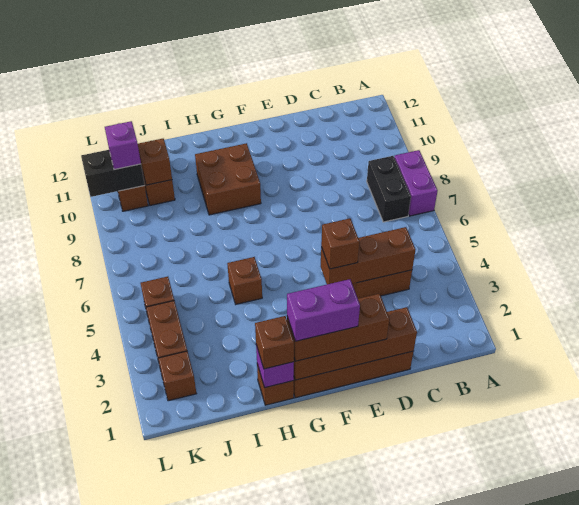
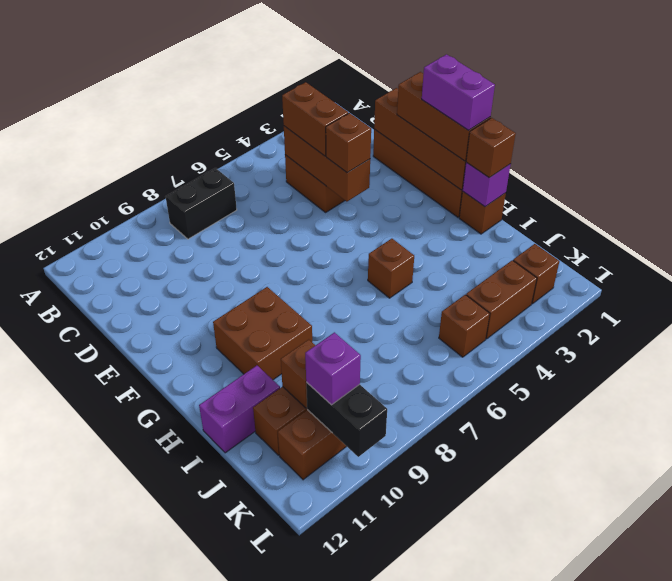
purple brick A7:A8 level 1 -> purple brick I11:I12 level 1
none -> brown brick C4:D4 level 3

